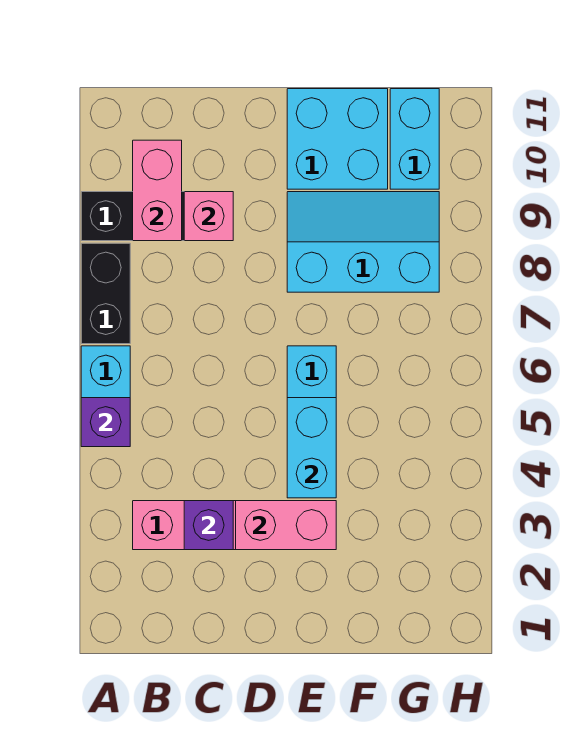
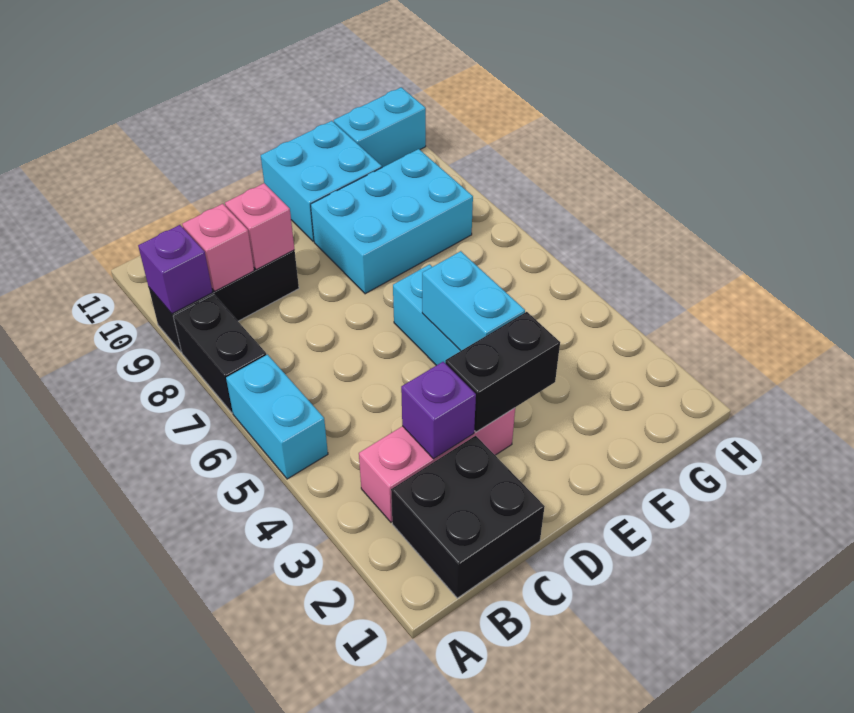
purple brick A5 level 2 -> purple brick A9 level 2
none -> black brick B1:C2 level 1
pink brick B9:B10 level 2 -> pink brick B9 level 2
pink brick D3:E3 level 2 -> black brick D3:E3 level 2
cyan slope E8:G9 level 1 top 8 -> cyan brick E8:G9 level 1
cyan brick G10:G11 level 1 -> cyan brick G11:H11 level 1

